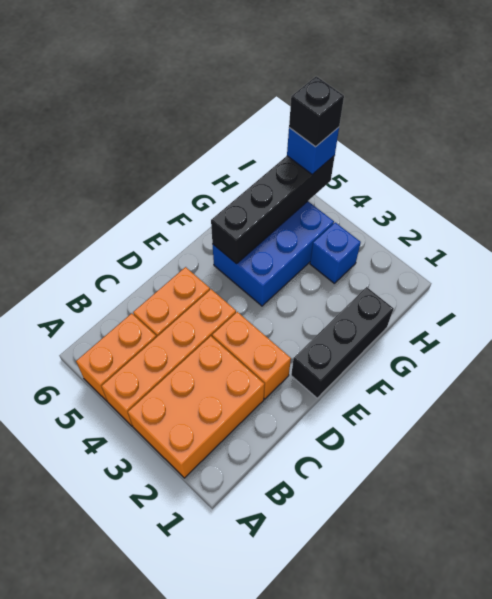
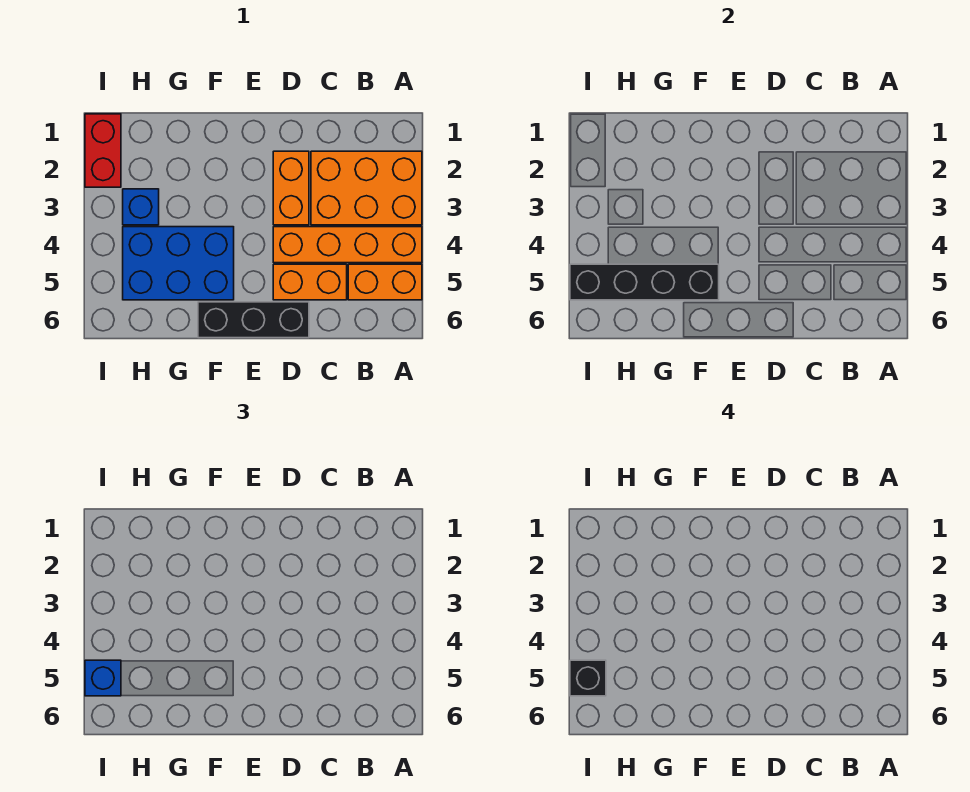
black brick E1:G1 level 1 -> black brick D6:F6 level 1
none -> red brick I1:I2 level 1

